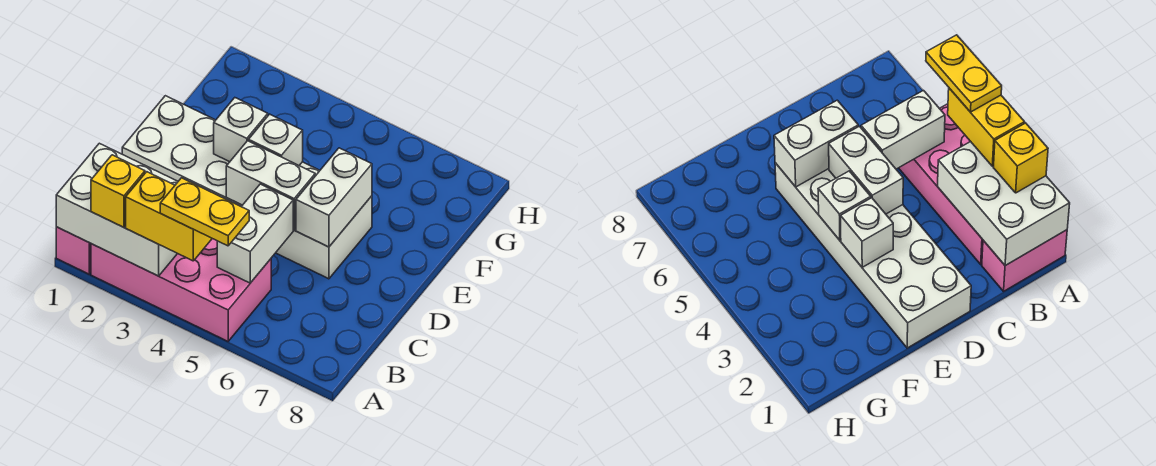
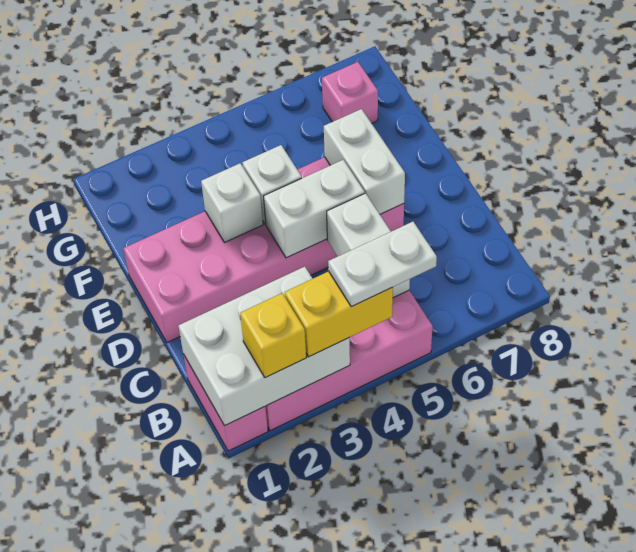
yellow plate A4:A5 level 4 -> white plate A4:A5 level 4
white brick D1:E6 level 1 -> pink brick D1:E6 level 1
none -> pink brick G7 level 1

